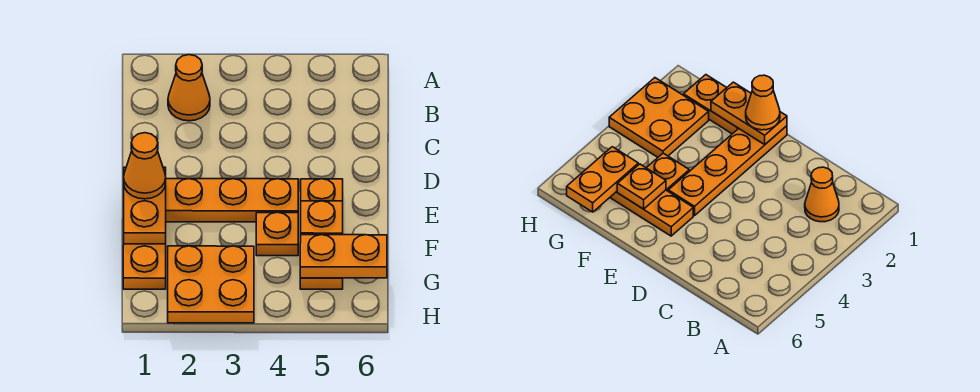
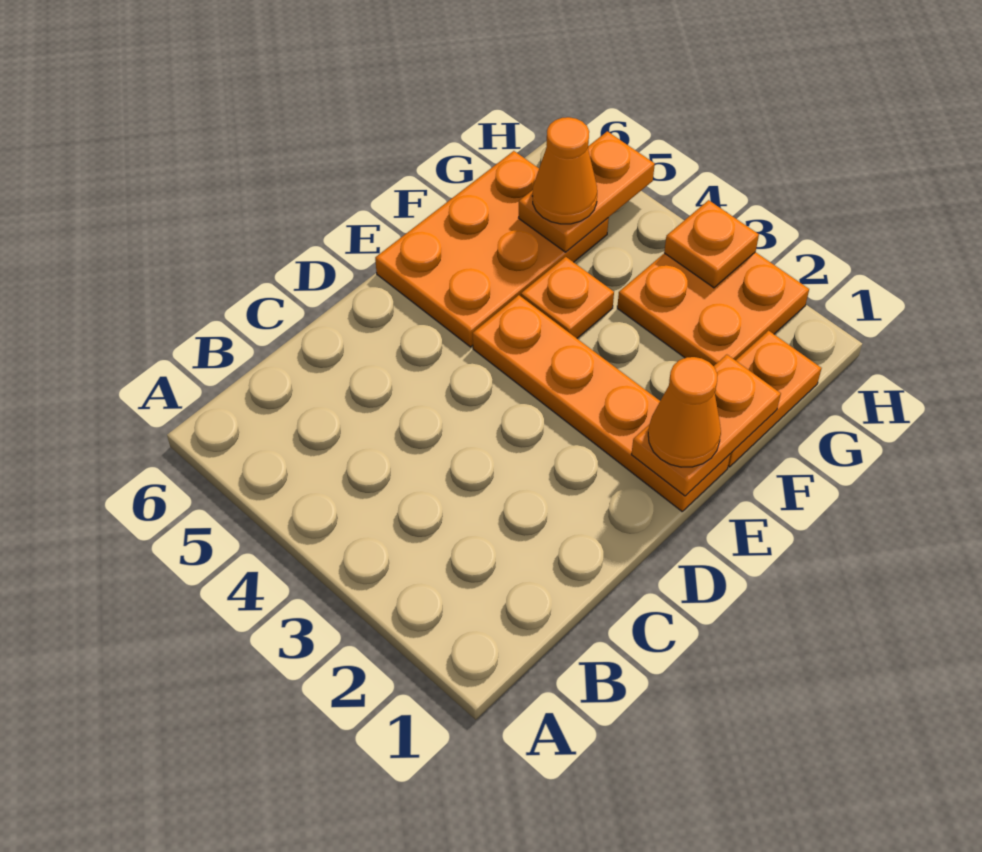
orange cone B2 level 1 -> orange cone G5 level 3
orange plate E5:G5 level 1 -> orange plate E5:G6 level 1
orange plate F5 level 2 -> orange plate H3 level 2
orange plate G5:G6 level 2 -> orange plate G5:H5 level 2

